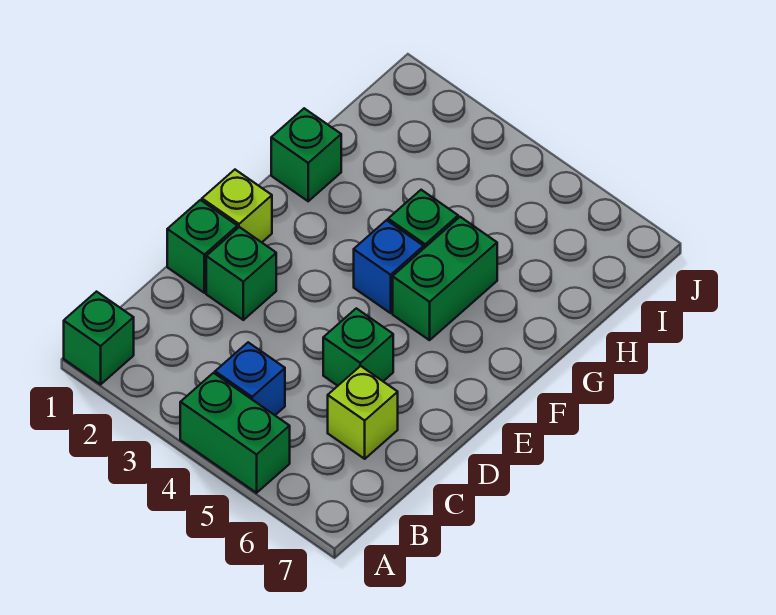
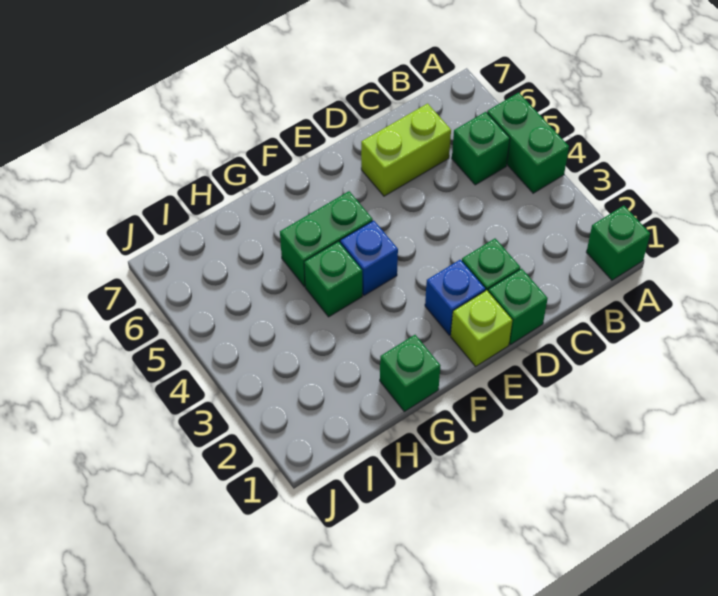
blue brick B4 level 1 -> blue brick E2 level 1
lime brick C6 level 1 -> lime brick C6:D6 level 1
green brick D5 level 1 -> green brick B5 level 1

